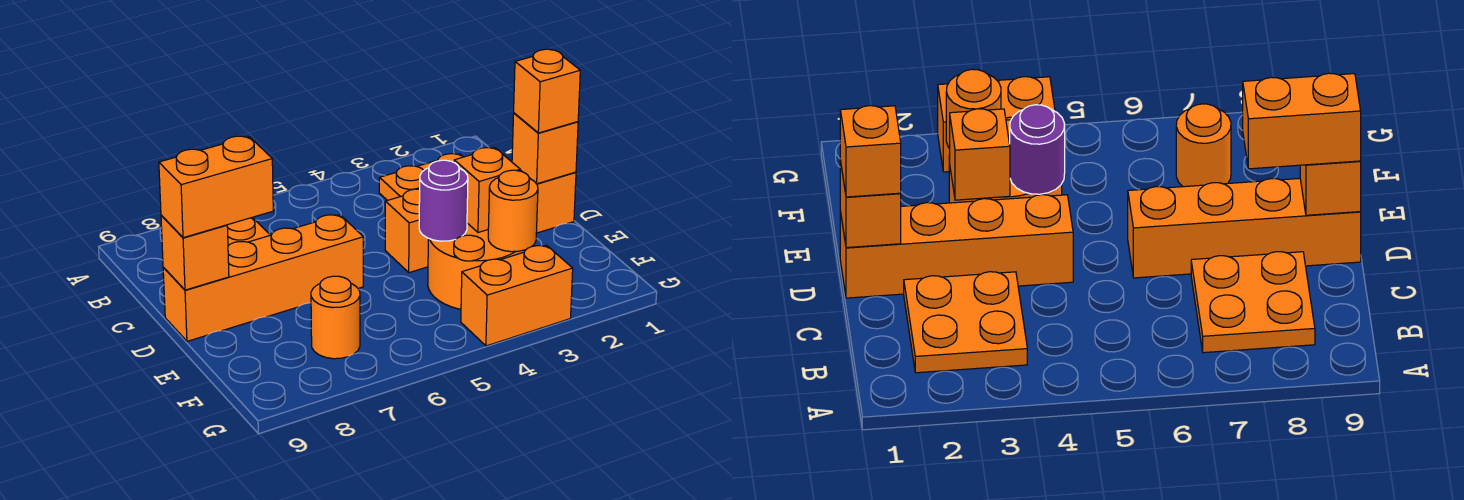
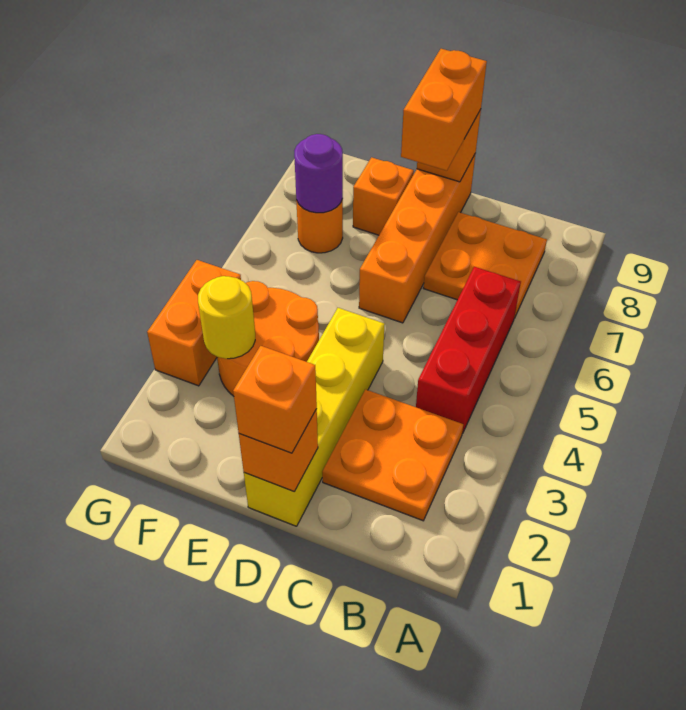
none -> red brick B4:B6 level 1
orange brick D1:D4 level 1 -> yellow brick D1:D4 level 1
orange brick E3 level 2 -> orange brick E8 level 1
purple round brick E4 level 2 -> purple round brick F7 level 2
orange round brick F3 level 2 -> yellow round brick F3 level 2

